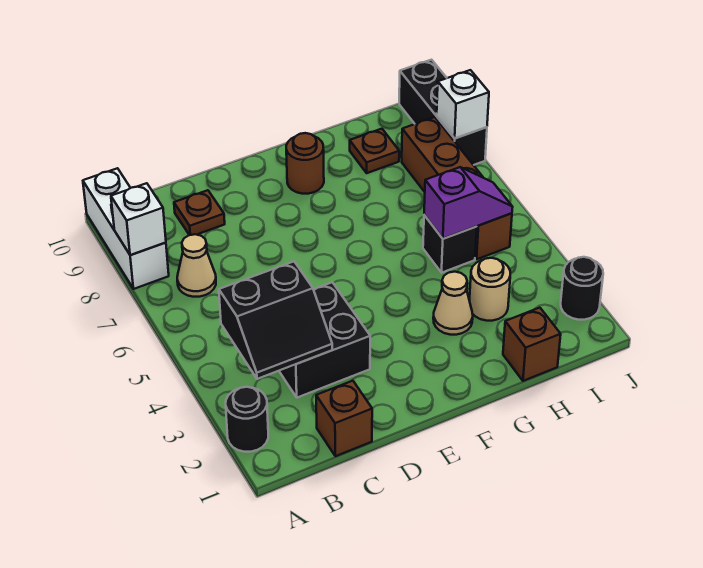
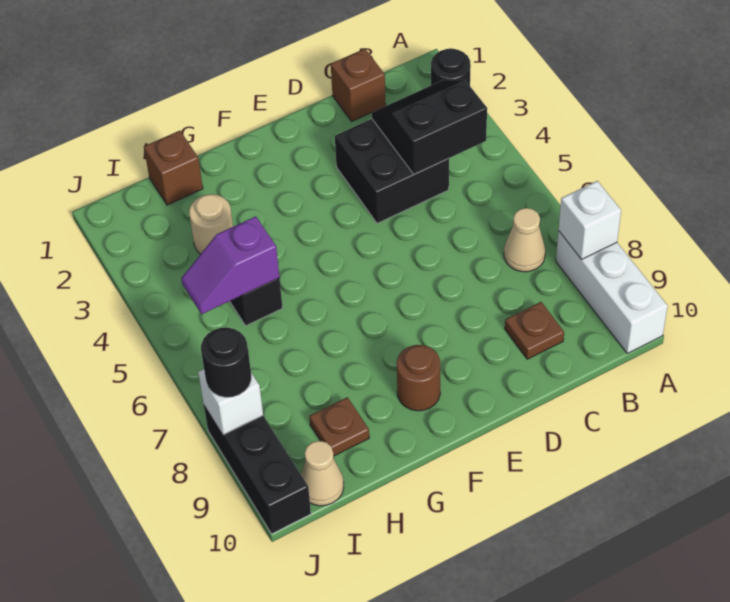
tan cone G3 level 1 -> tan cone I10 level 1
brown brick I5:I8 level 1 -> none
black round brick J2 level 1 -> black round brick J8 level 3

